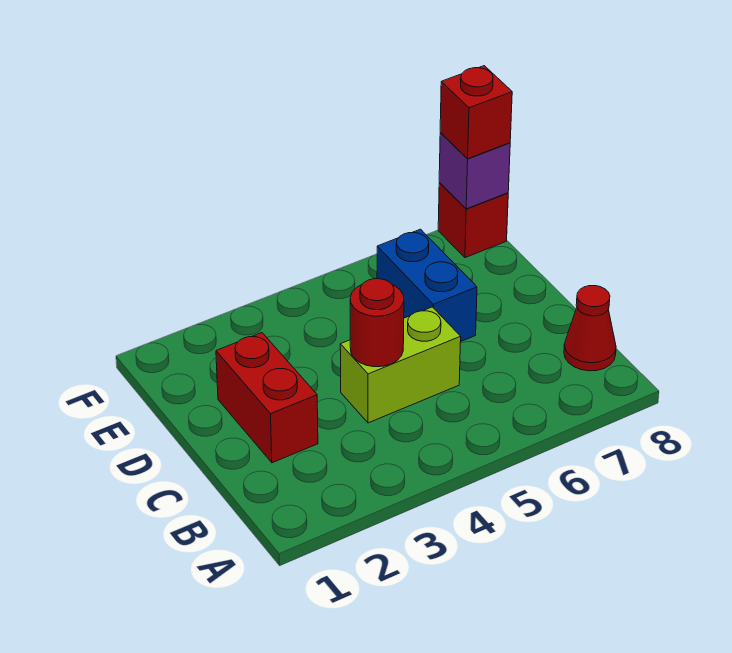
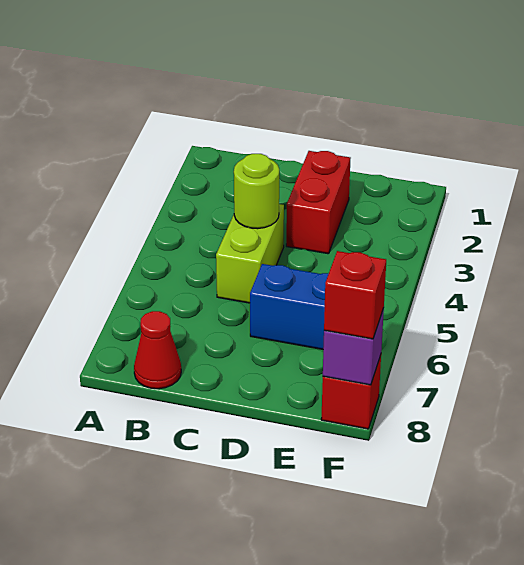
red brick C2:D2 level 1 -> red brick D2:D3 level 1
red round brick C4 level 2 -> lime round brick C4 level 2

